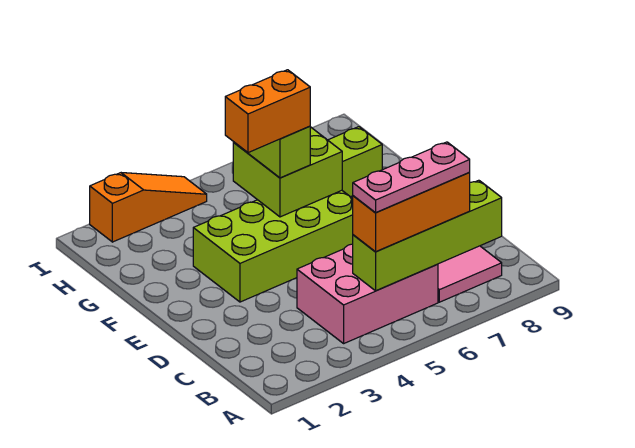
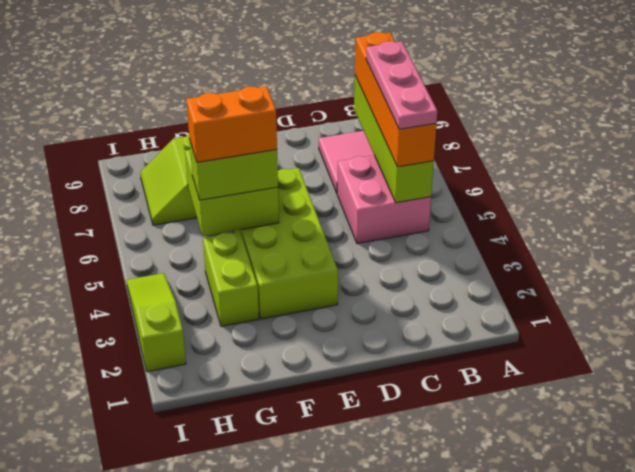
pink brick B4:C6 level 1 -> pink brick B5:C6 level 1
orange brick B5:B7 level 3 -> orange brick B5:B8 level 3
orange brick F4:F5 level 4 -> orange brick F5:G5 level 4
none -> lime brick G3:G4 level 1
orange slope I2:I4 level 1 top 2 -> lime slope I2:I4 level 1 top 2

